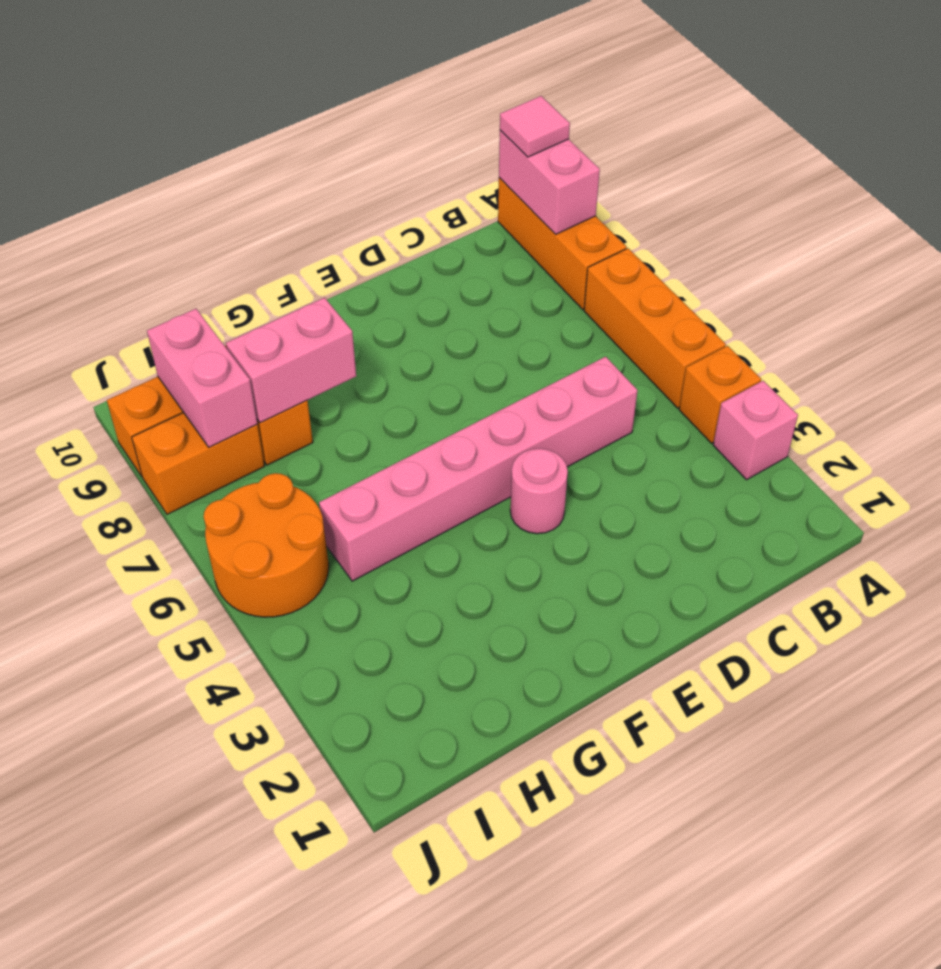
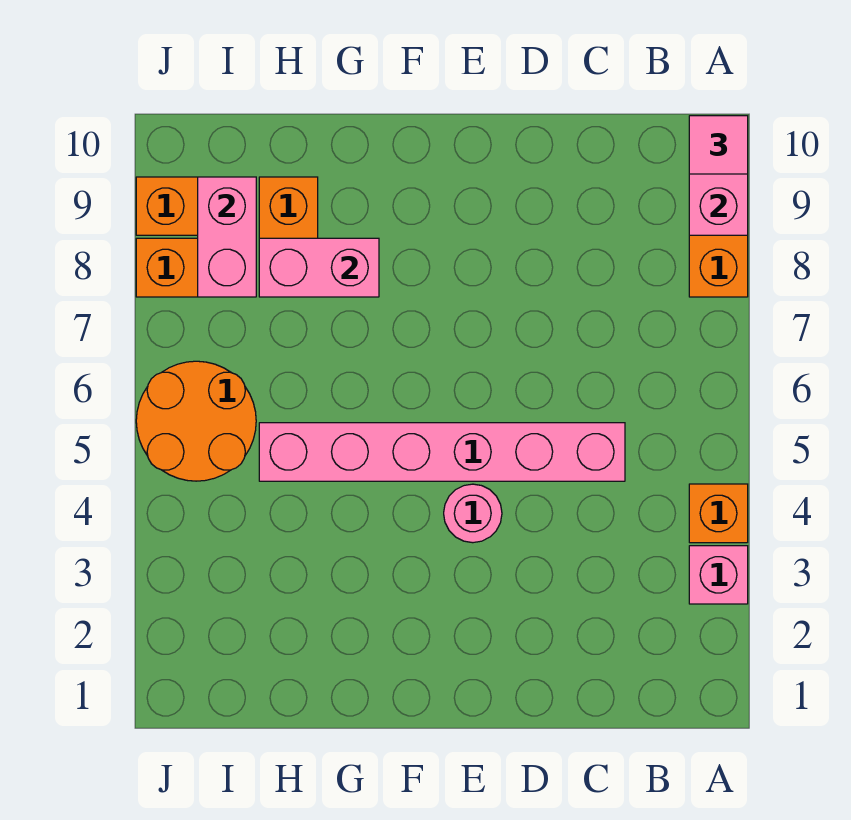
orange brick A5:A7 level 1 -> none

